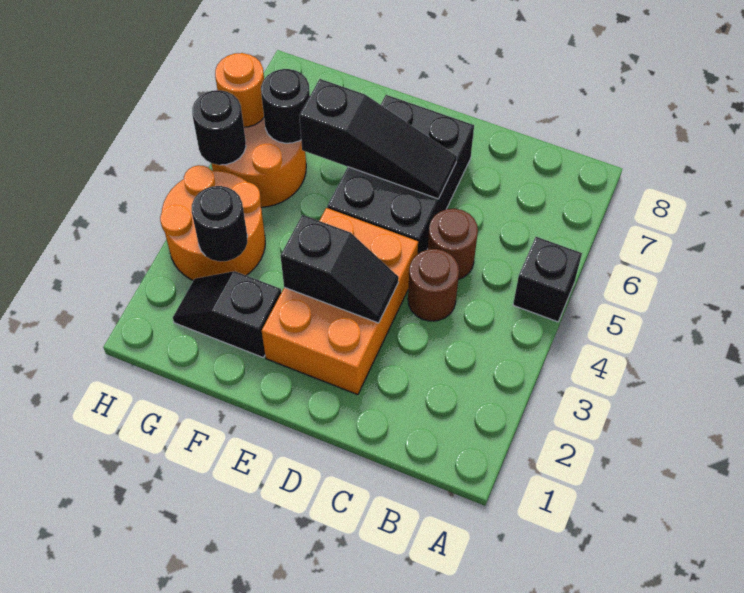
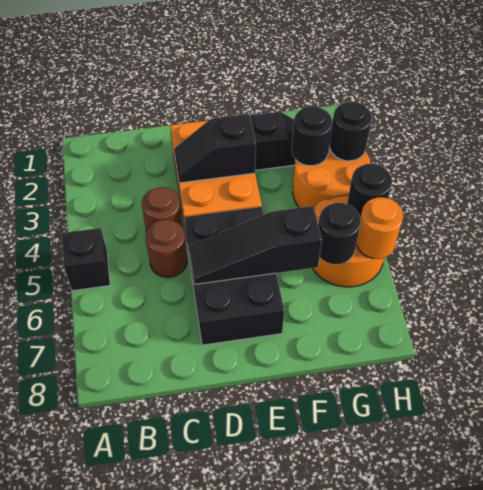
none -> black round brick H3 level 2

